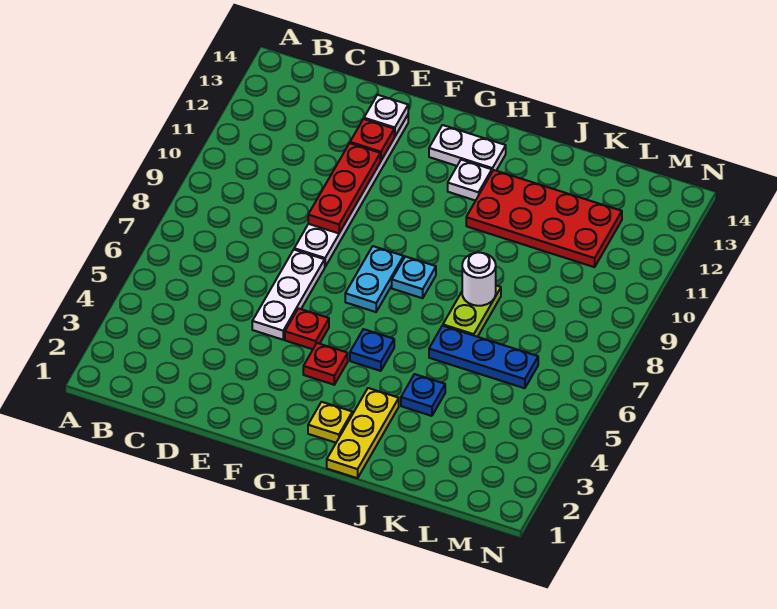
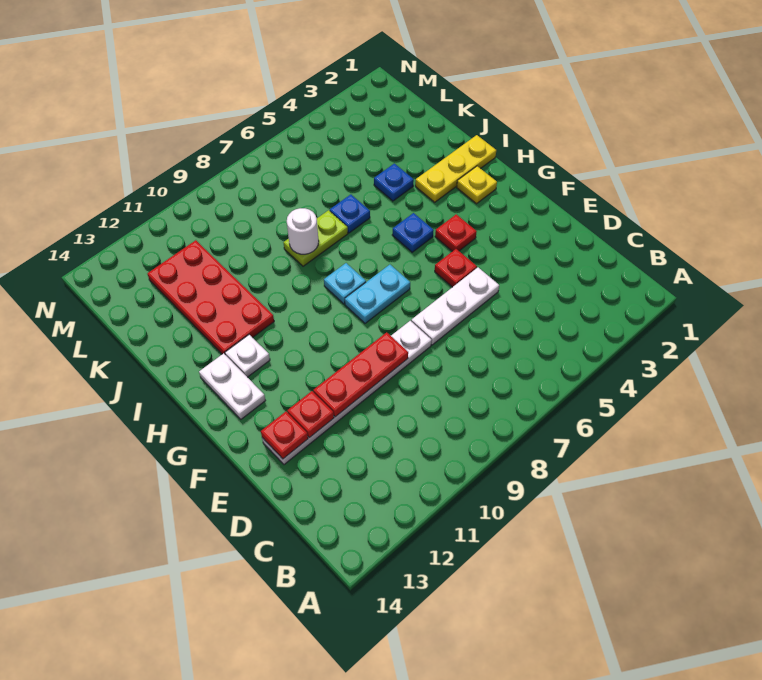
white plate E13 level 2 -> red plate E13 level 2
blue plate J6:L6 level 1 -> blue plate J6 level 1

